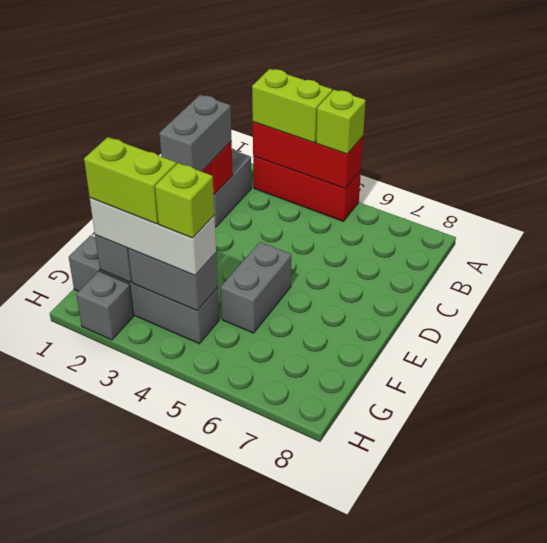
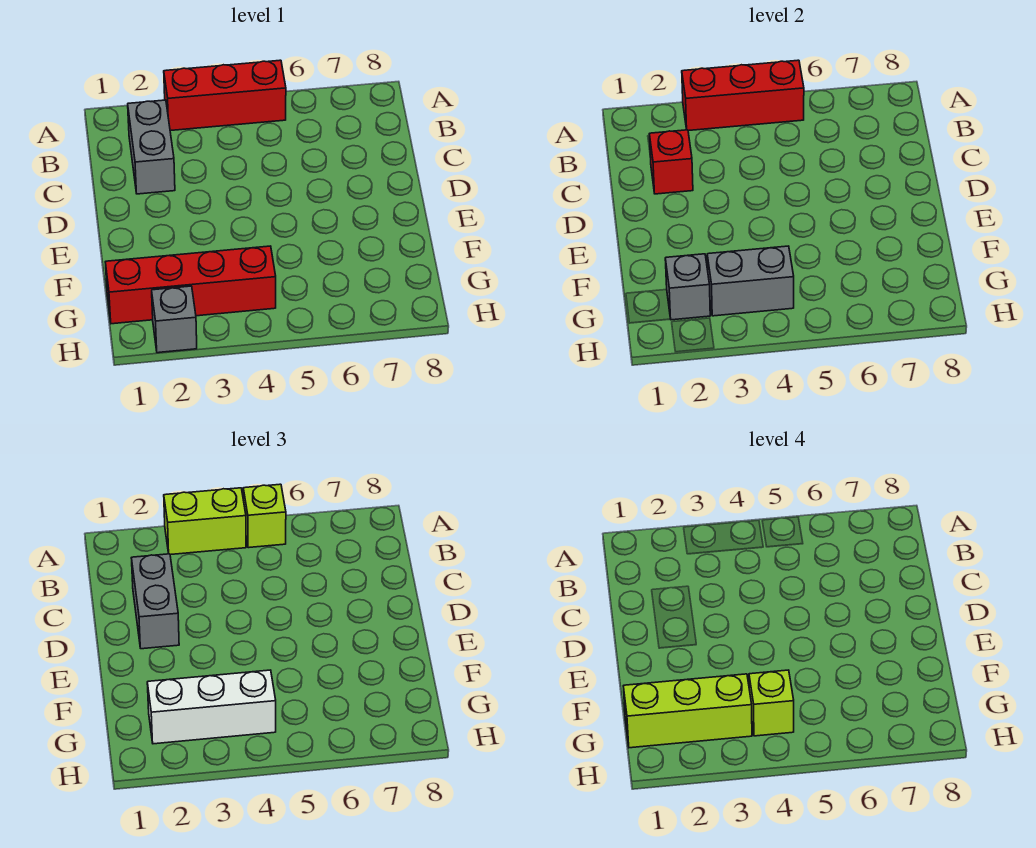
grey brick E5:F5 level 1 -> none
grey brick G1:G4 level 1 -> red brick G1:G4 level 1
lime brick G2:G3 level 4 -> lime brick G1:G3 level 4

